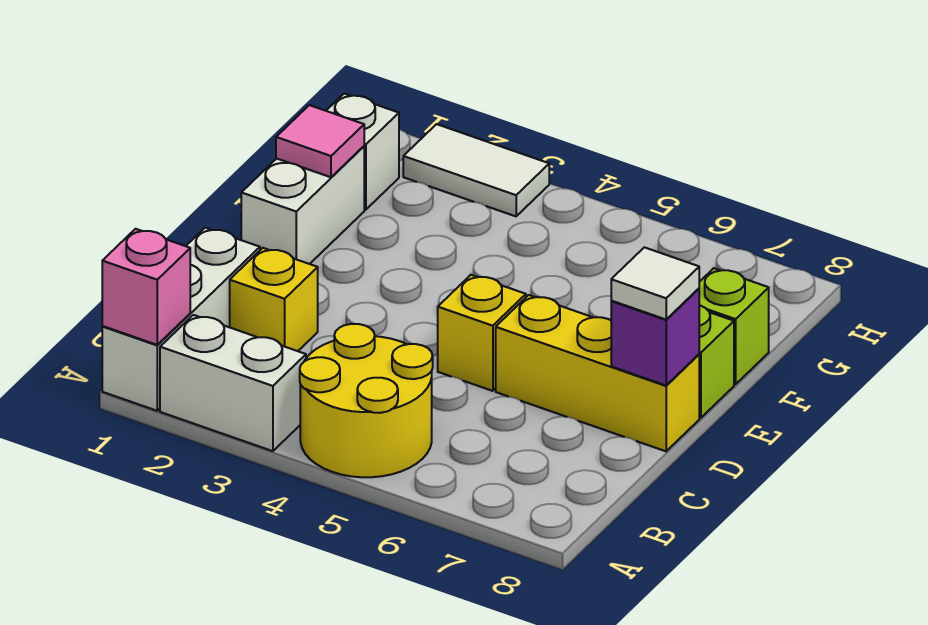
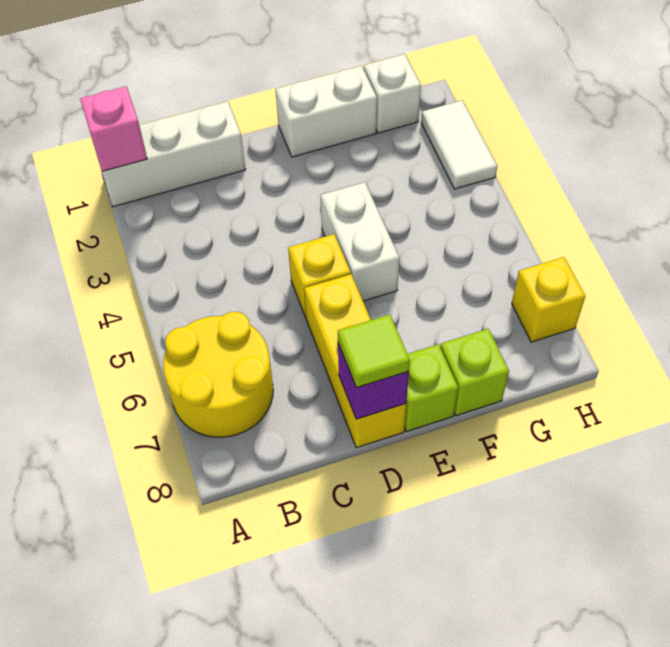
white brick A2:A3 level 1 -> white brick E4:E5 level 1
yellow round brick A4:B5 level 1 -> yellow round brick A6:B7 level 1
yellow brick C2 level 1 -> yellow brick H7 level 1
white tile D8 level 3 -> lime tile D8 level 3
pink tile F1 level 2 -> none

